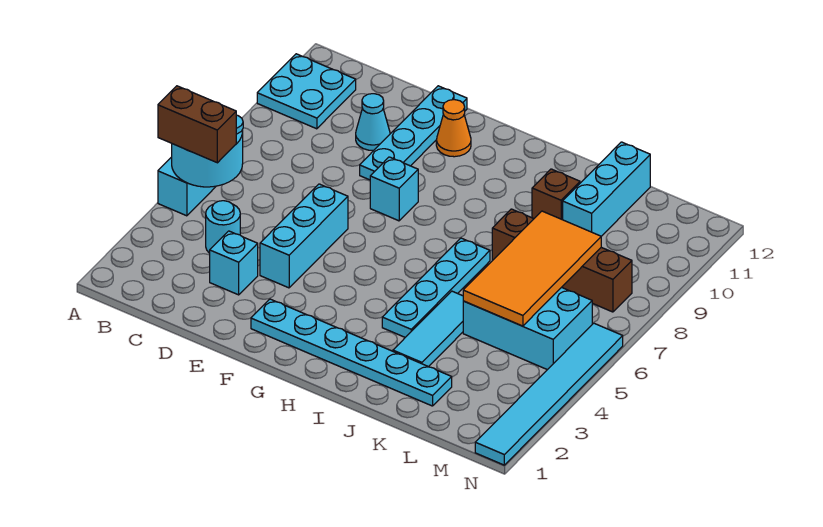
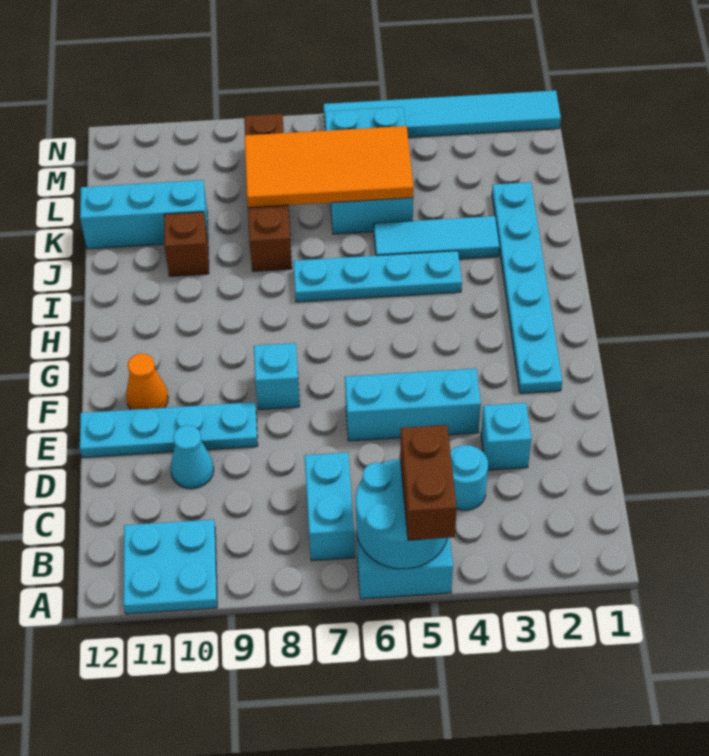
none -> cyan brick B7:C7 level 1

